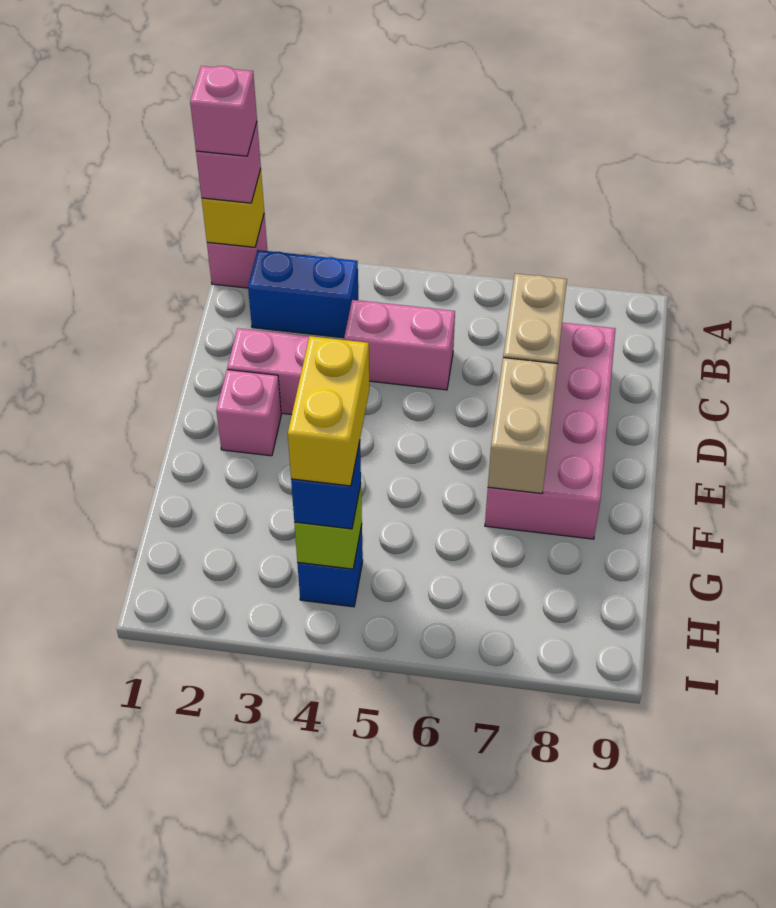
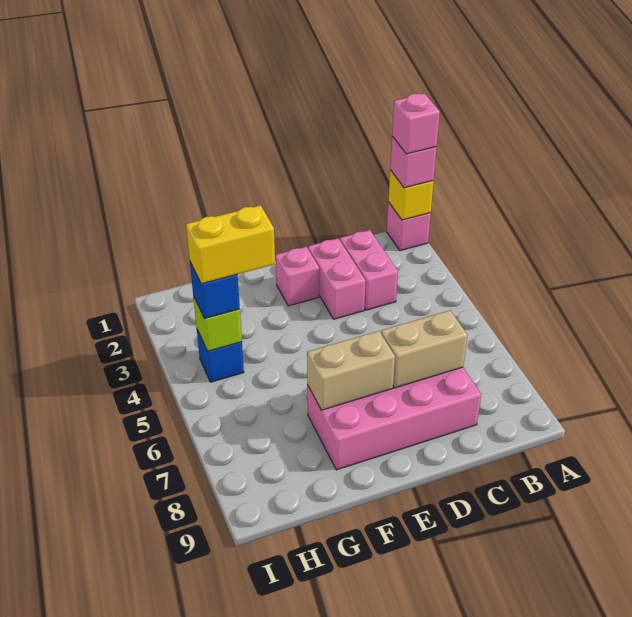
blue brick B2:B3 level 1 -> none
pink brick C4:C5 level 1 -> pink brick C2:C3 level 1

